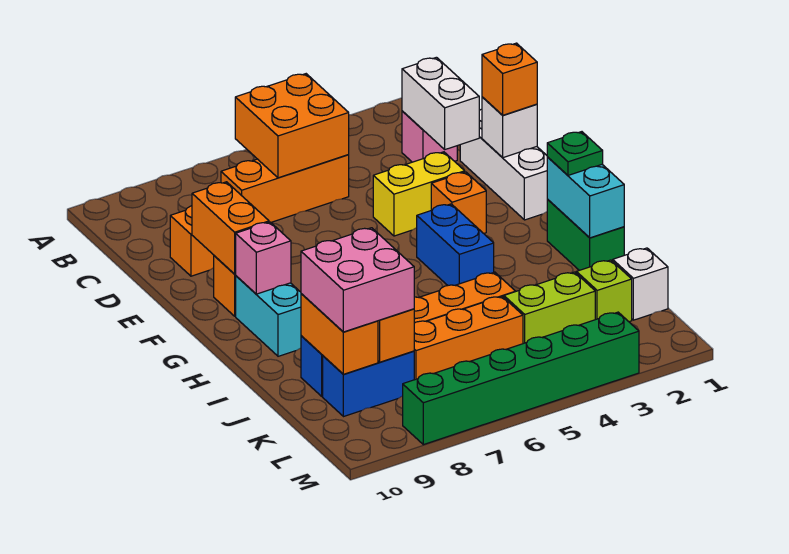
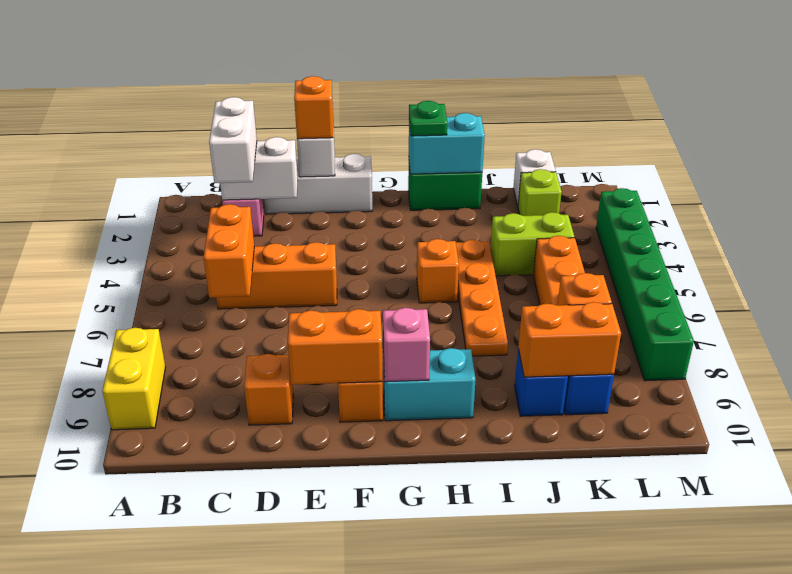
orange brick B5:C6 level 2 -> orange brick C5:C6 level 2
none -> white brick C2:C3 level 3
orange brick C5:C7 level 1 -> orange brick C5:E5 level 1
yellow brick E3:E4 level 1 -> yellow brick A8:A9 level 1
orange brick F3 level 1 -> orange brick H5 level 1
blue brick G4:H4 level 1 -> none
pink brick J8:K9 level 3 -> none
lime brick K3:K4 level 1 -> lime brick J4:K4 level 1

